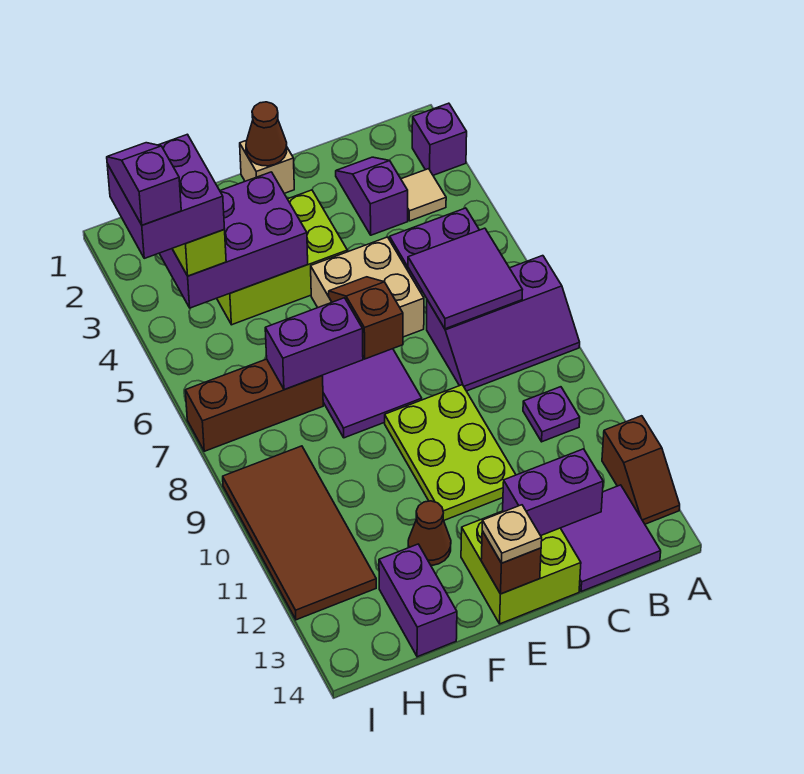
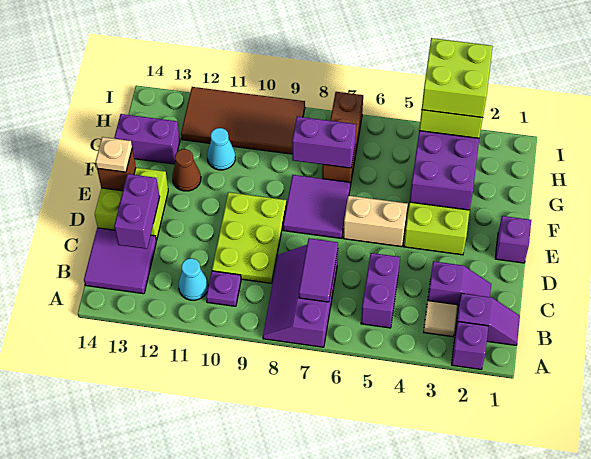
brown slope A12:A13 level 1 top 12 -> none
purple tile B6:C7 level 2 -> purple tile B7:C7 level 2
none -> cyan cone B11 level 1
tan brick D5:E6 level 1 -> tan brick E5:E6 level 1
lime plate D9:E11 level 1 -> lime plate C9:E10 level 1
tan brick E1 level 1 -> purple brick E1 level 1
brown cone E1 level 2 -> none
brown slope E6:E7 level 2 top 7 -> none
purple brick F7:G7 level 2 -> purple brick G7:G8 level 2
none -> cyan cone G11 level 1
purple brick H3:I4 level 4 -> lime brick H3:I4 level 4
purple slope I3:I4 level 5 top 4 -> purple slope B1:B2 level 1 top 2

